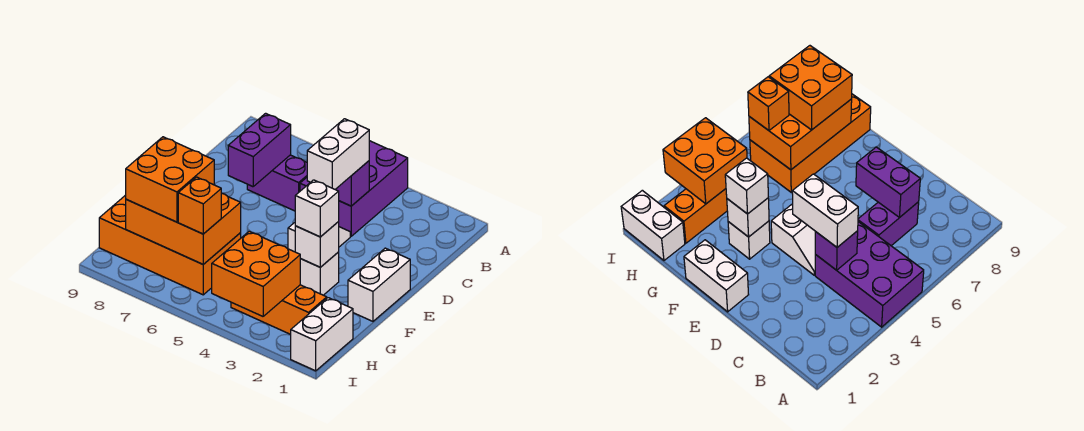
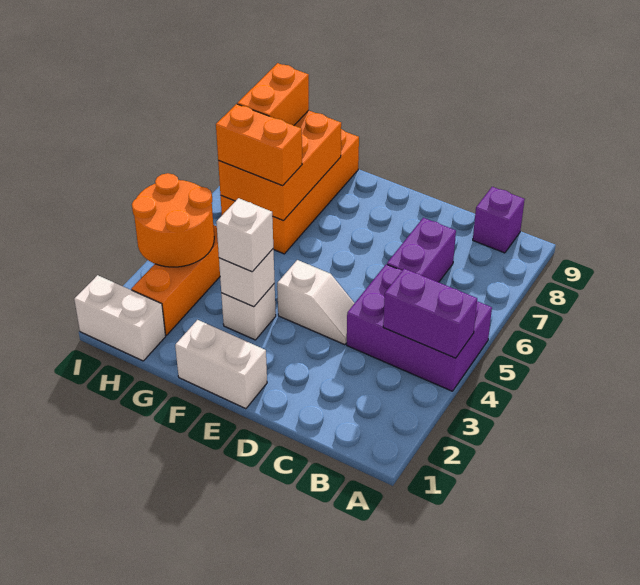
purple brick C4 level 2 -> purple brick B9 level 1
white brick C4:D4 level 3 -> none
purple brick C7:D7 level 2 -> purple brick A4:B4 level 2
orange brick G7:H8 level 3 -> orange brick H7:H8 level 3
orange brick H3:I4 level 2 -> orange round brick H3:I4 level 2
orange brick H6 level 3 -> orange brick G6:H6 level 3

